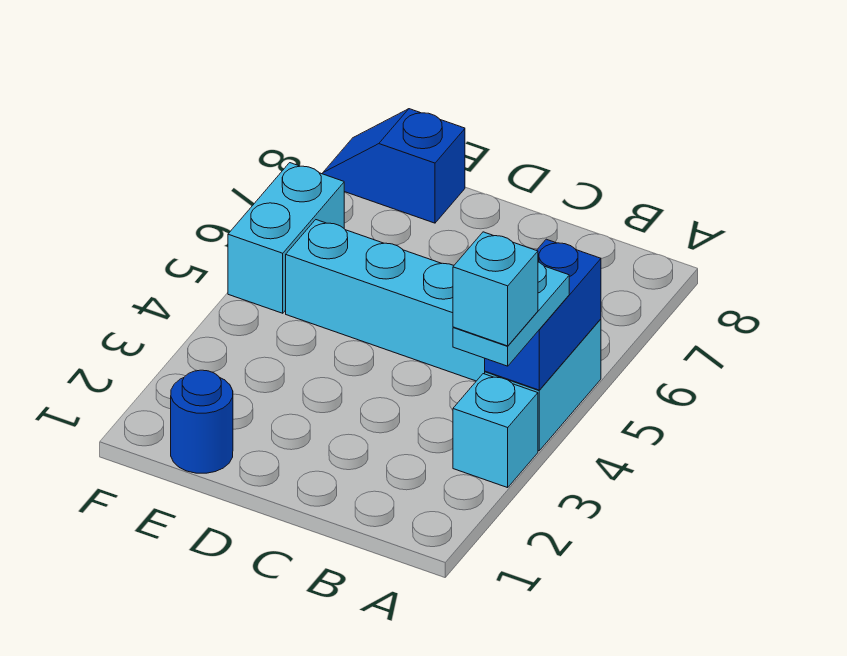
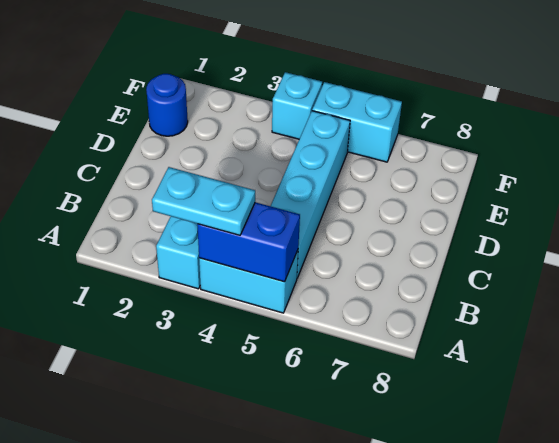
cyan brick A3 level 4 -> cyan brick F4 level 1
blue slope E8:F8 level 1 top E -> none

